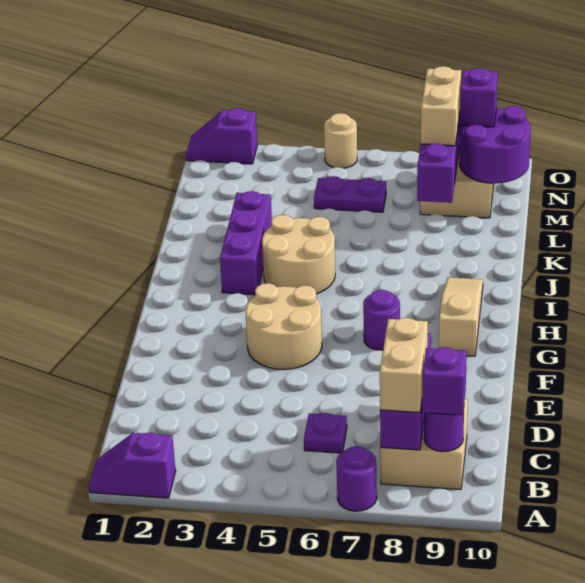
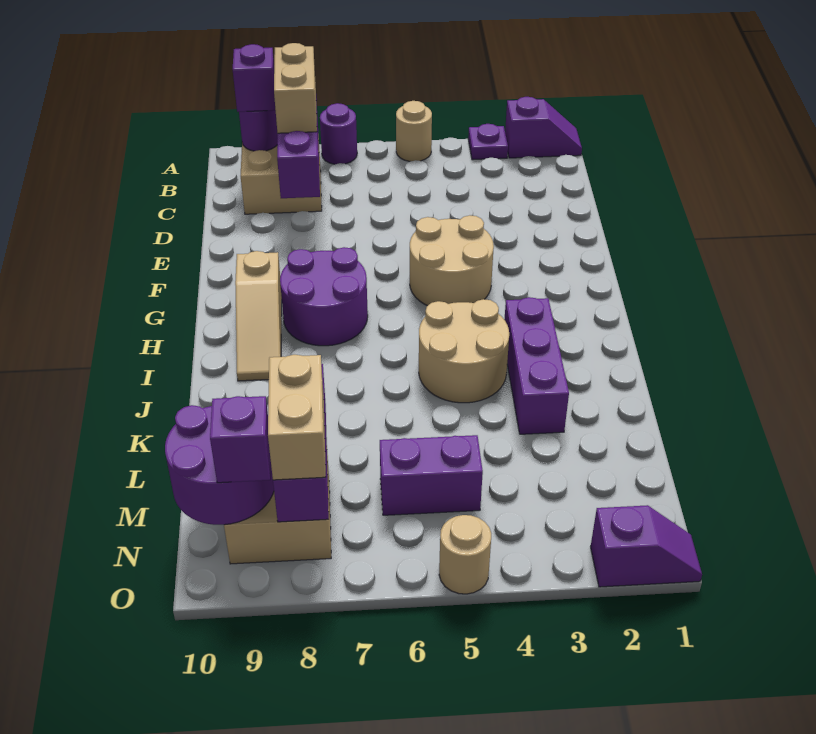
none -> tan round brick A5 level 1
purple plate C6 level 1 -> purple plate A3 level 1
purple round brick G7 level 1 -> purple round brick G7:H8 level 1
purple plate M5:M6 level 1 -> purple brick M5:M6 level 1

